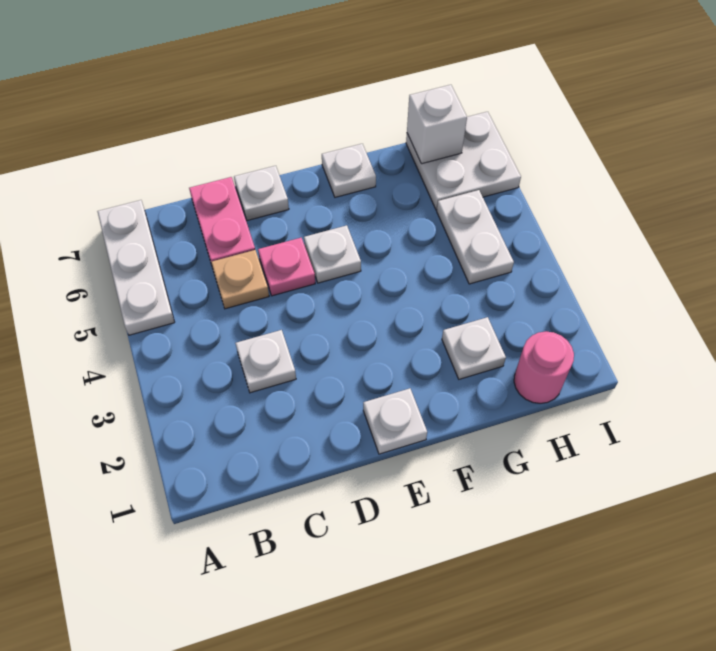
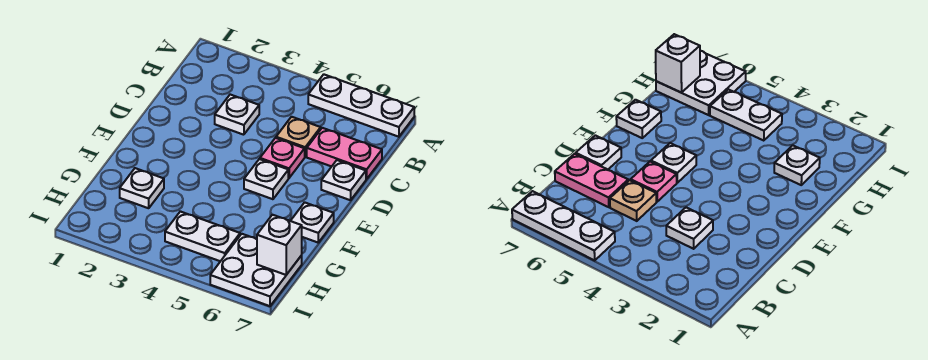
white plate E1 level 1 -> none
pink round brick H1 level 1 -> none

